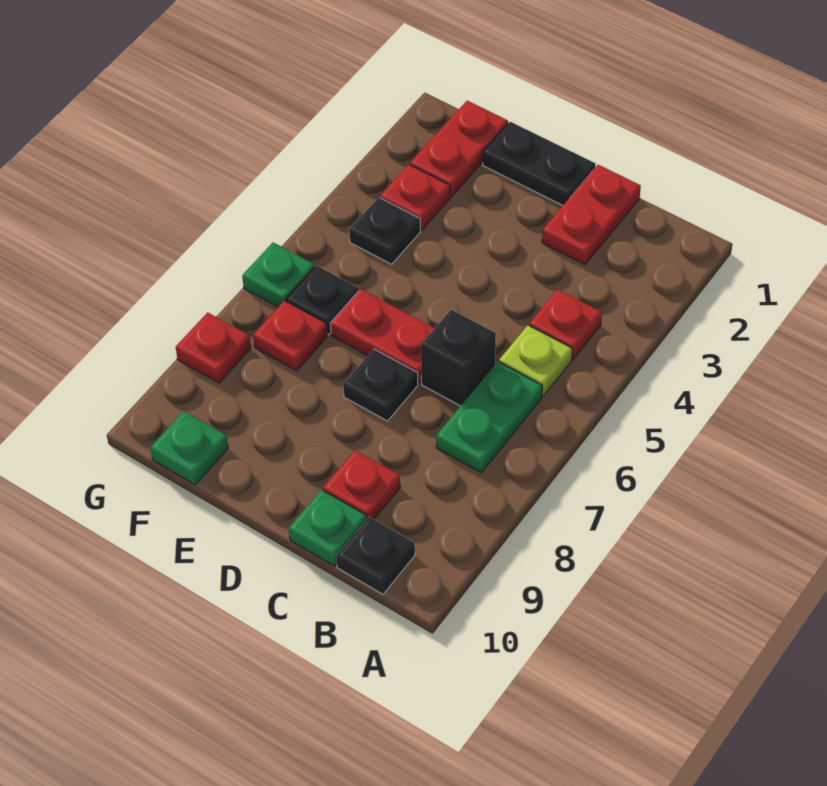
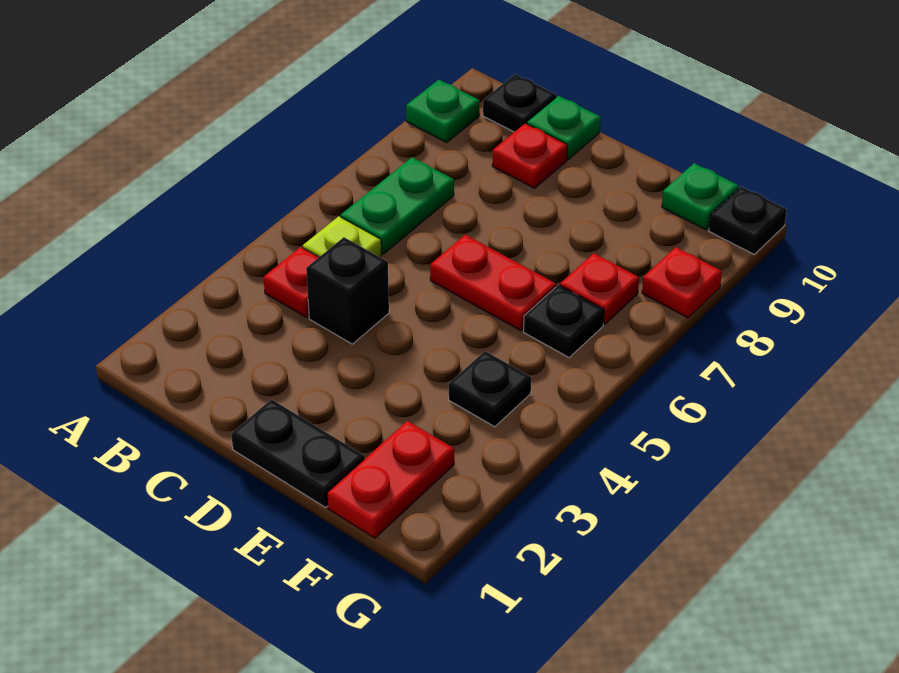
red plate C1:C2 level 1 -> none
black brick C6 level 1 -> black brick C4 level 1
black plate D7 level 1 -> black plate G10 level 1
red plate F3 level 1 -> none
green plate G6 level 1 -> green plate A9 level 1

